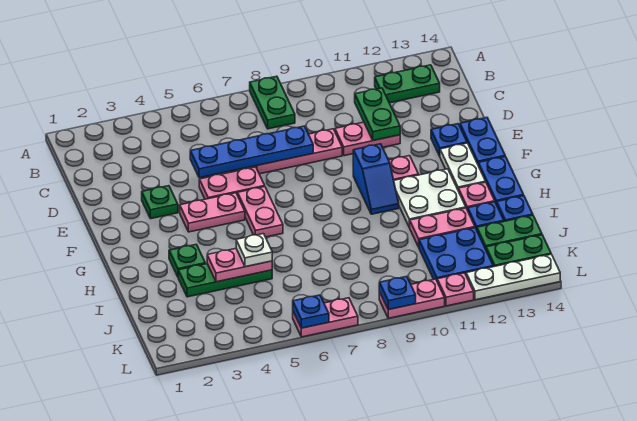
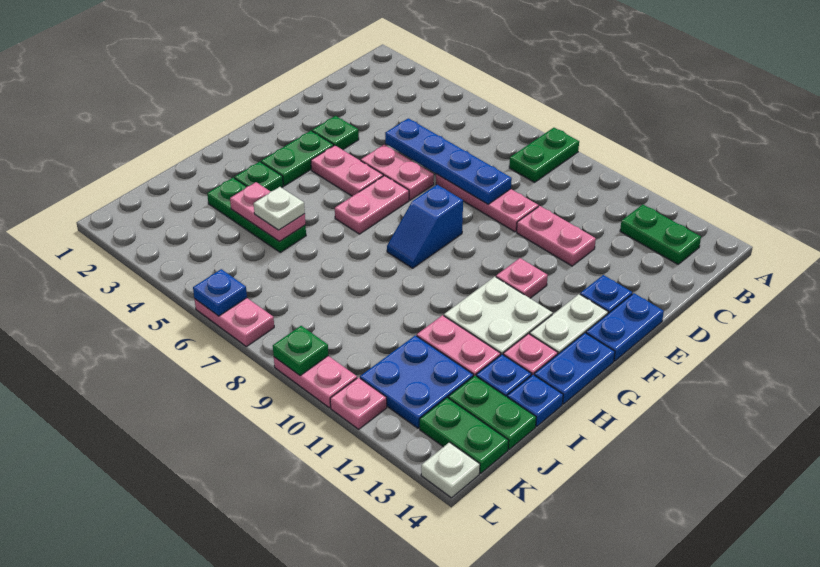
green plate C11:D11 level 2 -> green plate F3:G3 level 1
blue slope F10:G10 level 1 top F -> blue slope F8:G8 level 1 top F
blue plate L9 level 2 -> green plate L9 level 2
white plate L12:L14 level 1 -> white plate L14 level 1

